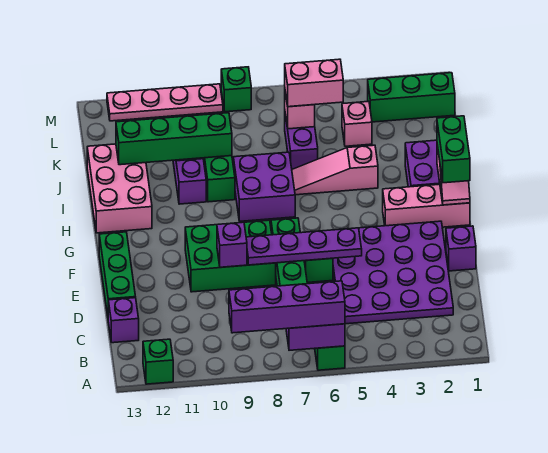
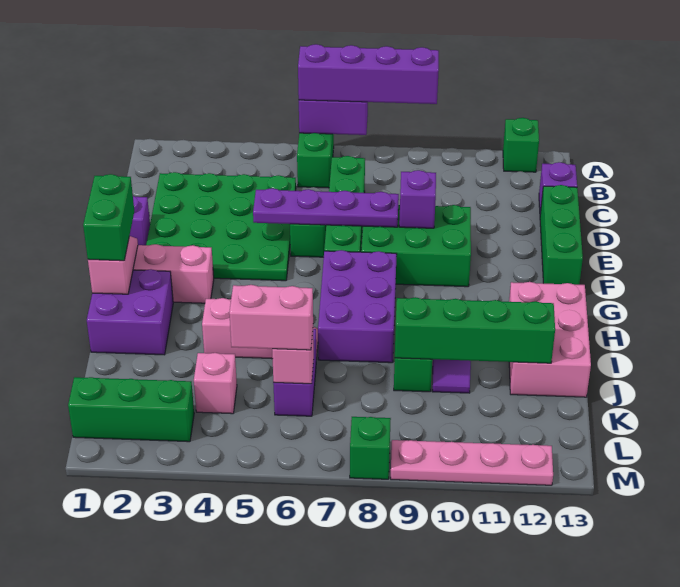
purple plate C2:F5 level 1 -> green plate C2:F5 level 1
purple brick H7:I8 level 1 -> purple brick G7:I8 level 1

